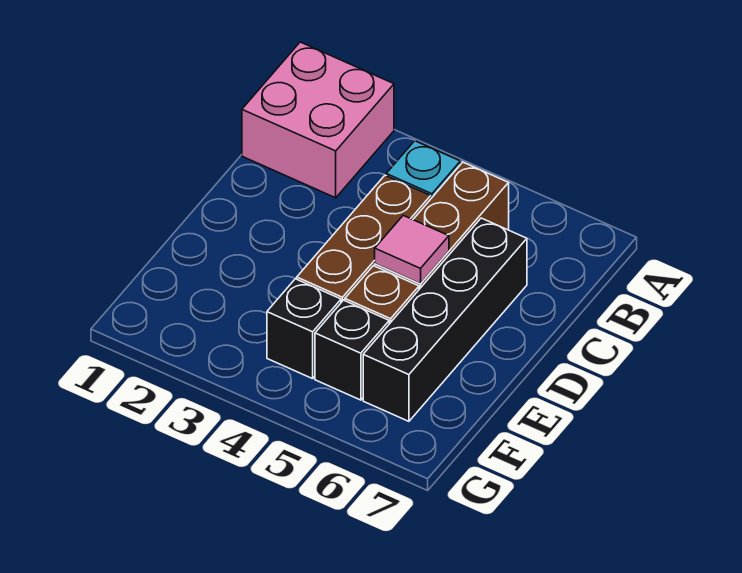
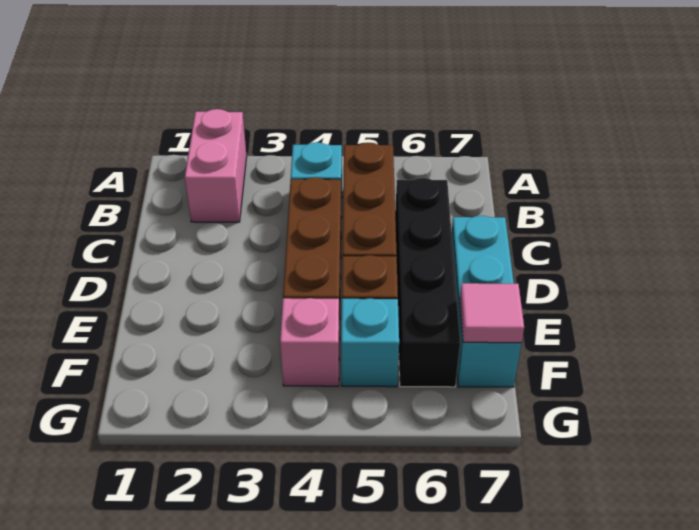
pink brick A1:B2 level 1 -> pink brick A2:B2 level 1
pink tile D5 level 2 -> pink tile F7 level 2
none -> cyan brick D7:F7 level 1
black brick F4 level 1 -> pink brick F4 level 1
black brick F5 level 1 -> cyan brick F5 level 1

